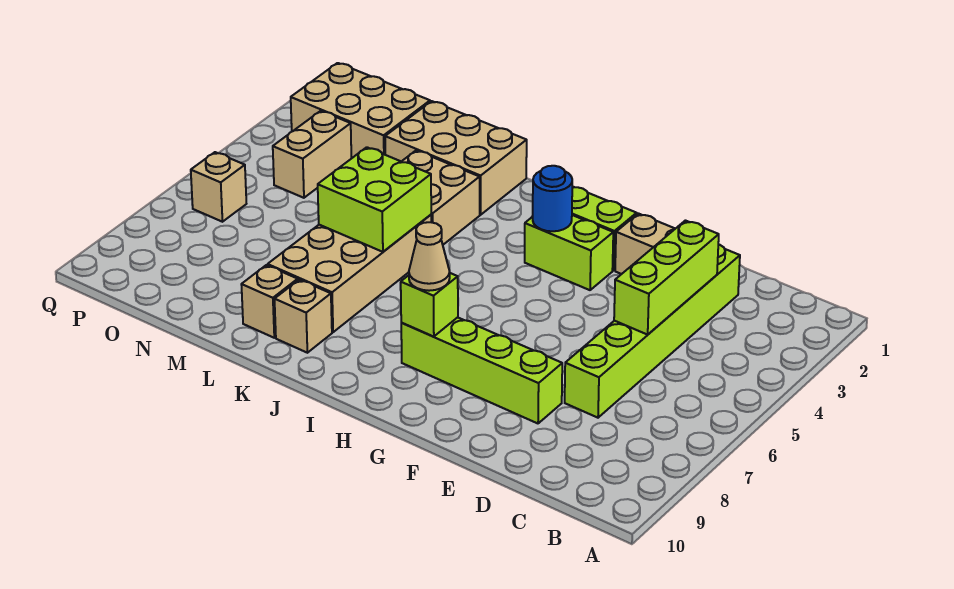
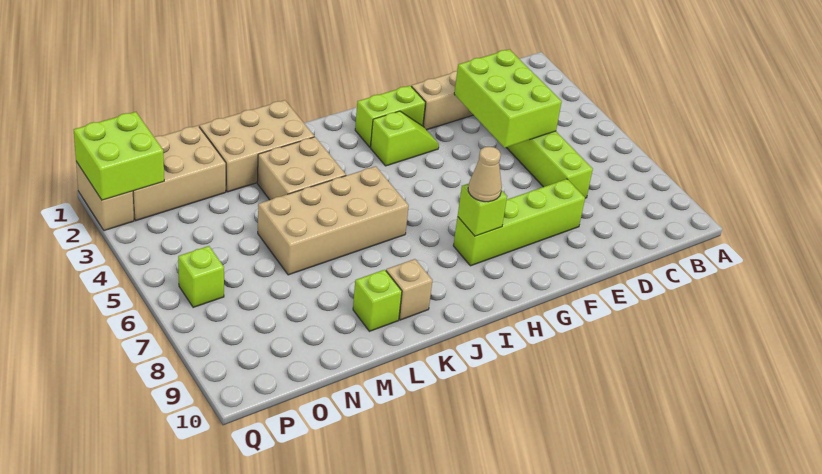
lime brick D3:D5 level 2 -> lime brick D3:E5 level 2
lime brick G3:H3 level 1 -> lime slope G3:H3 level 1 top H
blue round brick H3 level 2 -> none
tan brick K5:L8 level 1 -> tan brick J5:M6 level 1
lime brick K5:L6 level 2 -> lime brick P1:Q2 level 2
tan brick L9 level 1 -> lime brick L9 level 1
tan brick O3:O4 level 1 -> tan brick Q1:Q2 level 1
tan brick P6 level 1 -> lime brick P6 level 1

